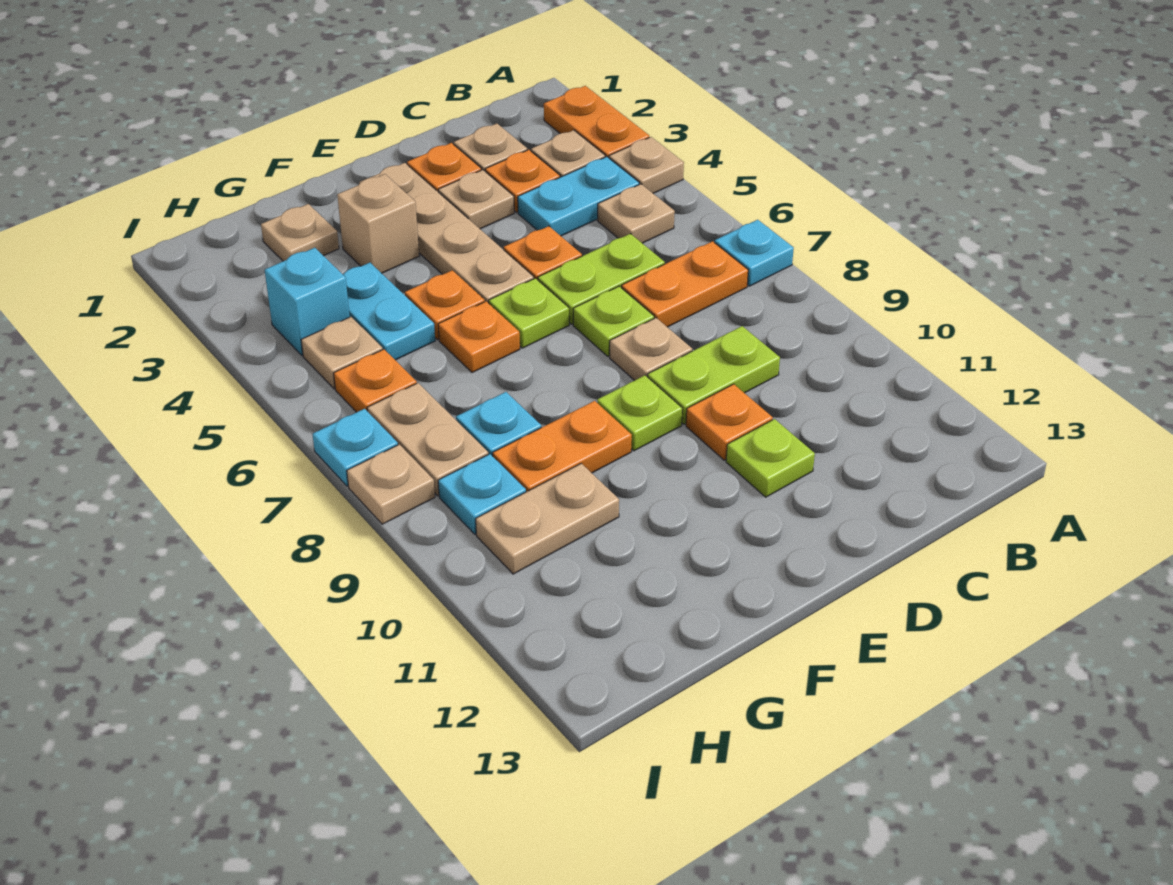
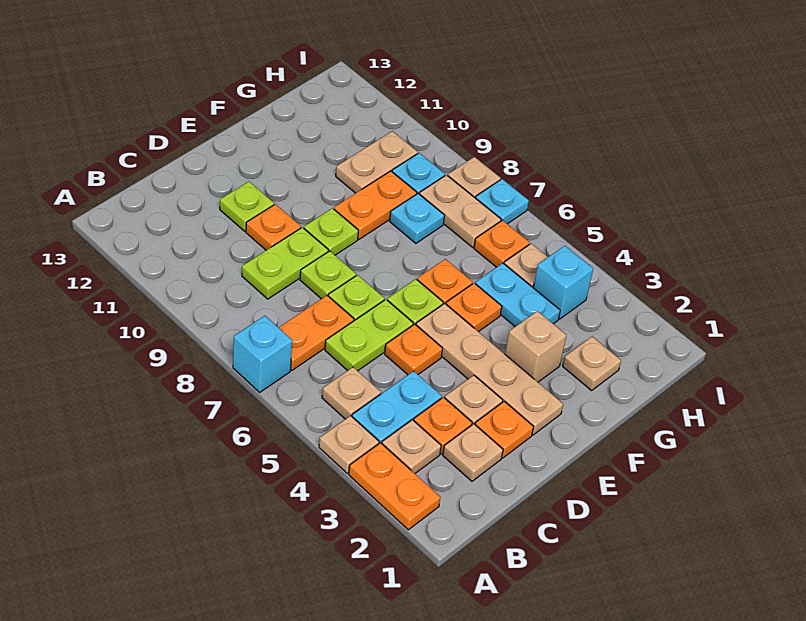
cyan plate A7 level 1 -> cyan brick A7 level 1
tan plate D8 level 1 -> lime plate D8 level 1

